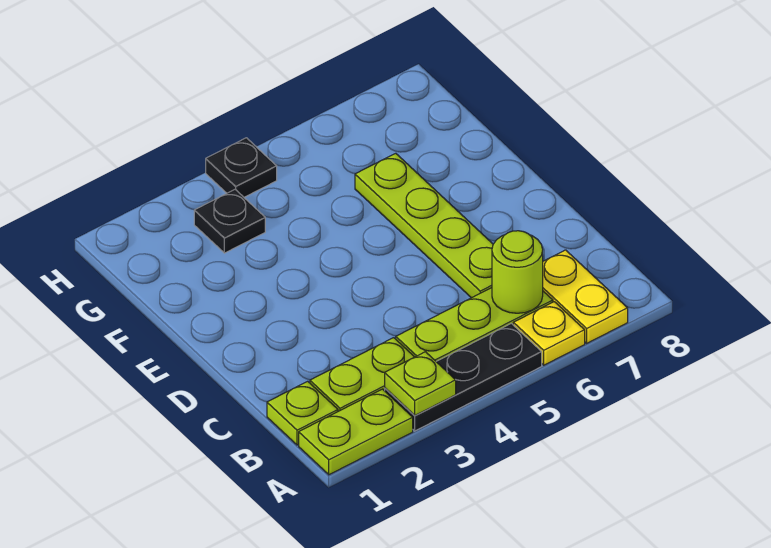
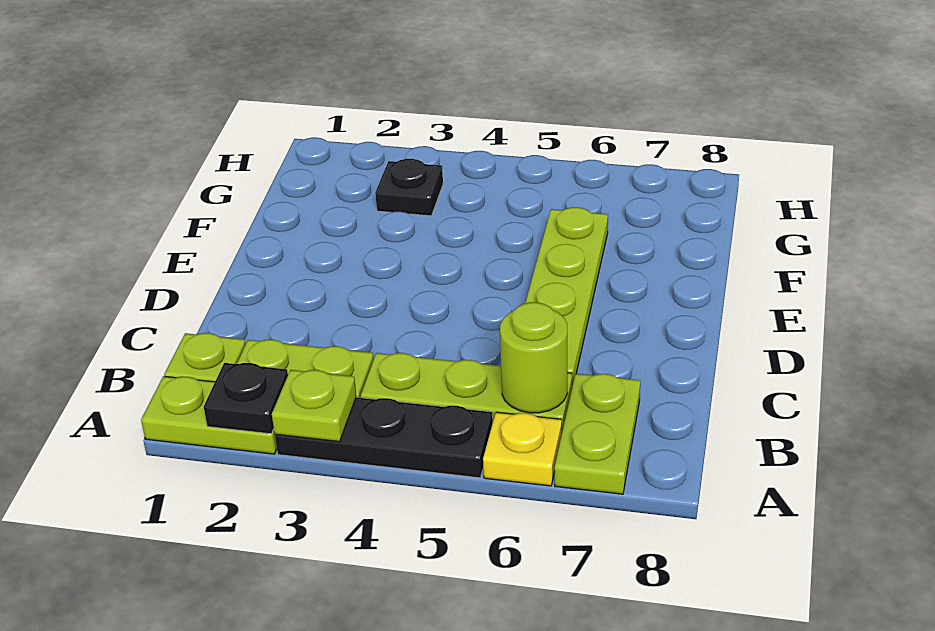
yellow plate A7:B7 level 1 -> lime plate A7:B7 level 1
black plate H4 level 1 -> black plate A2 level 2

